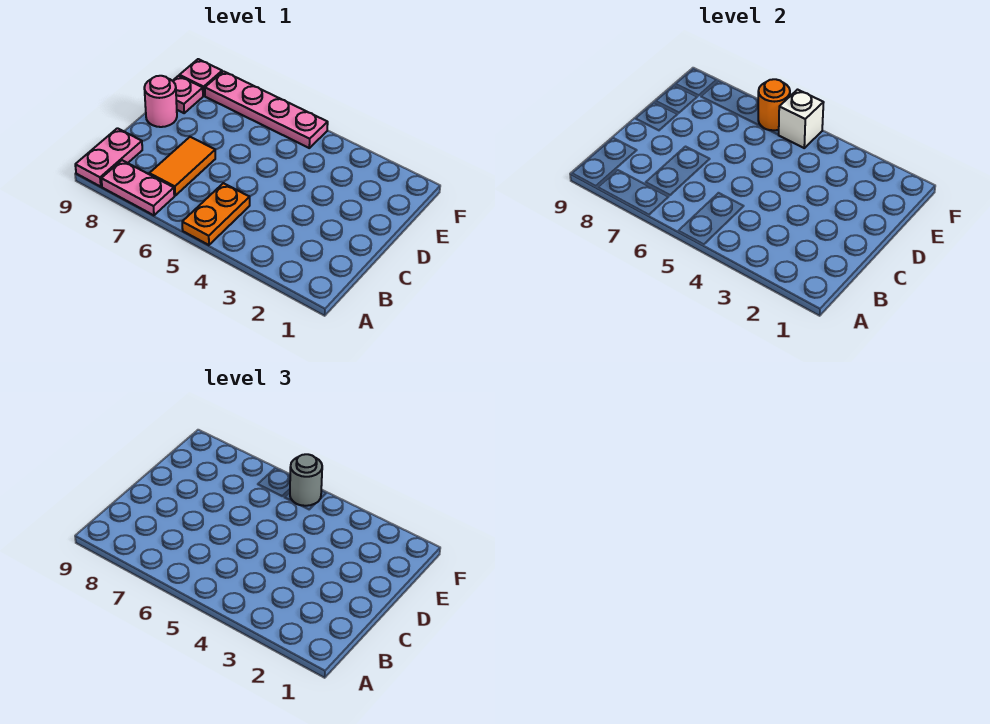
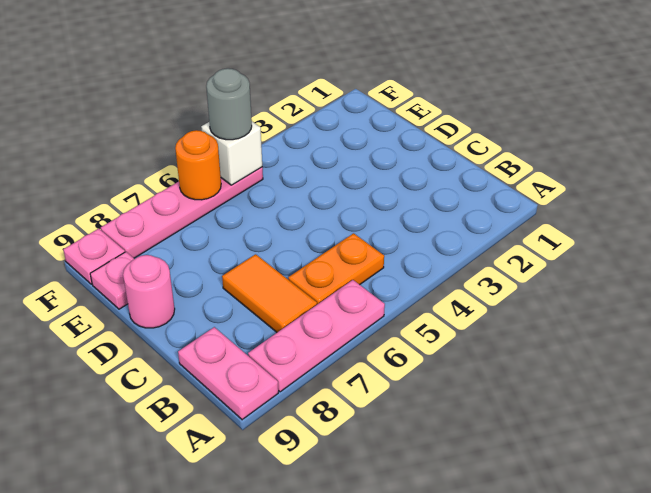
orange plate A5:B5 level 1 -> orange plate B5:B6 level 1
pink plate A7:A8 level 1 -> pink plate A6:A8 level 1

